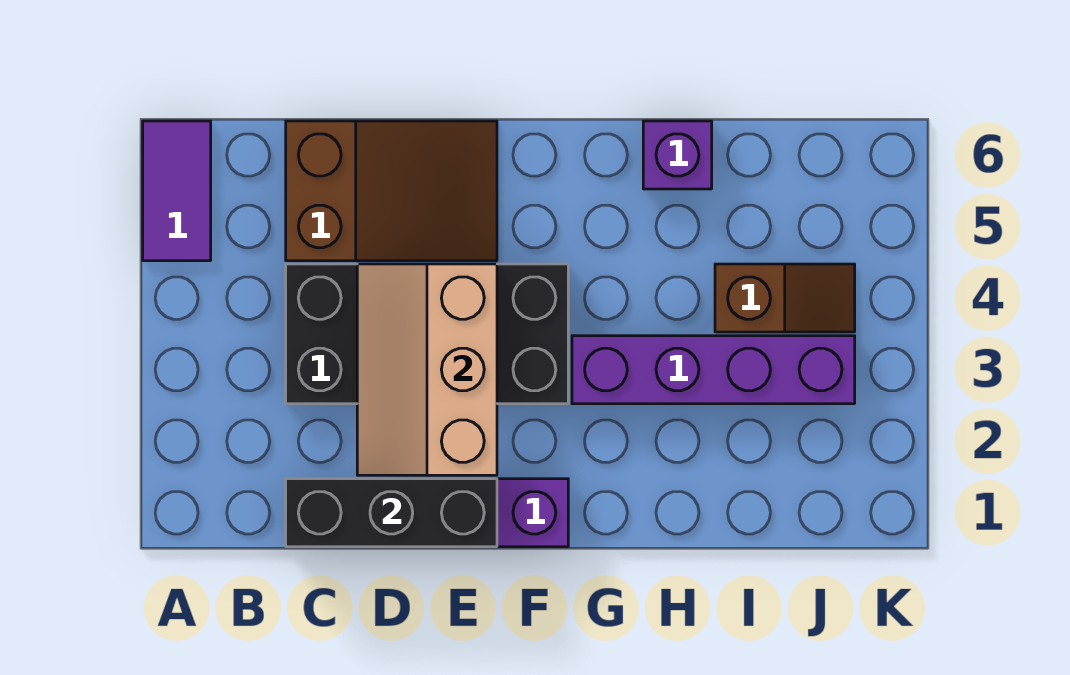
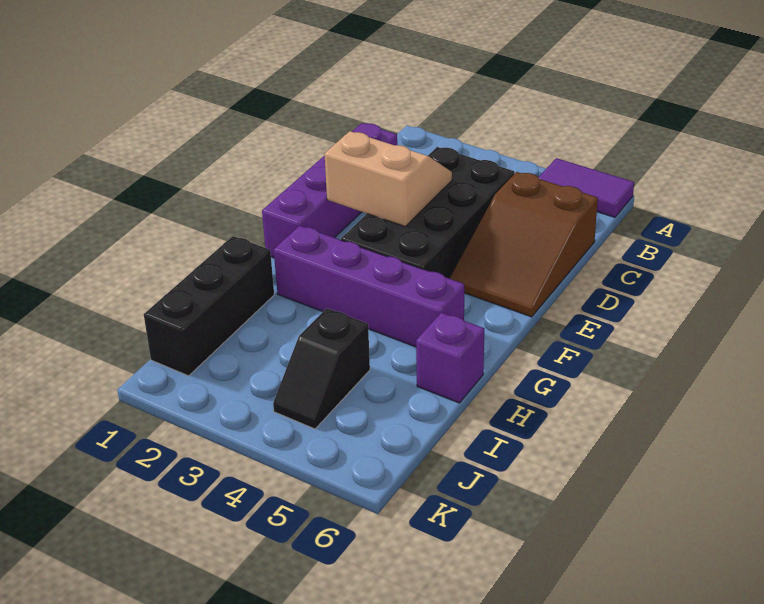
black brick C1:E1 level 2 -> black brick H1:J1 level 1
tan slope D2:E4 level 2 top E -> tan slope D2:E3 level 2 top E
purple brick G3:J3 level 1 -> purple brick G2:G5 level 1
brown slope I4:J4 level 1 top I -> black slope I4:J4 level 1 top I

